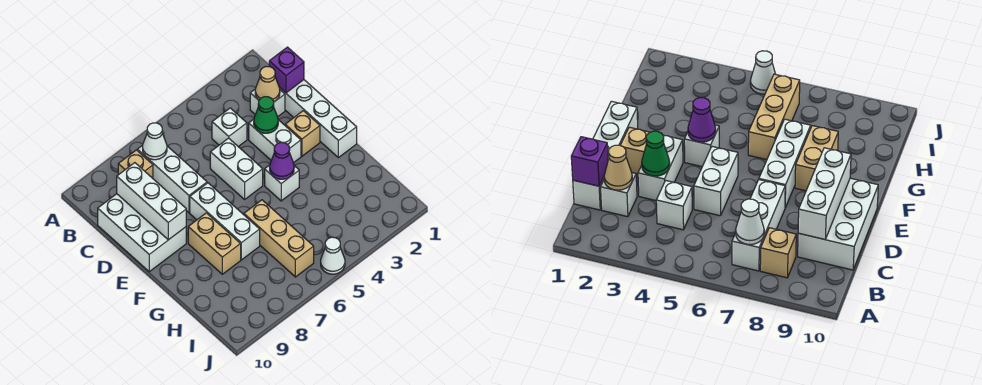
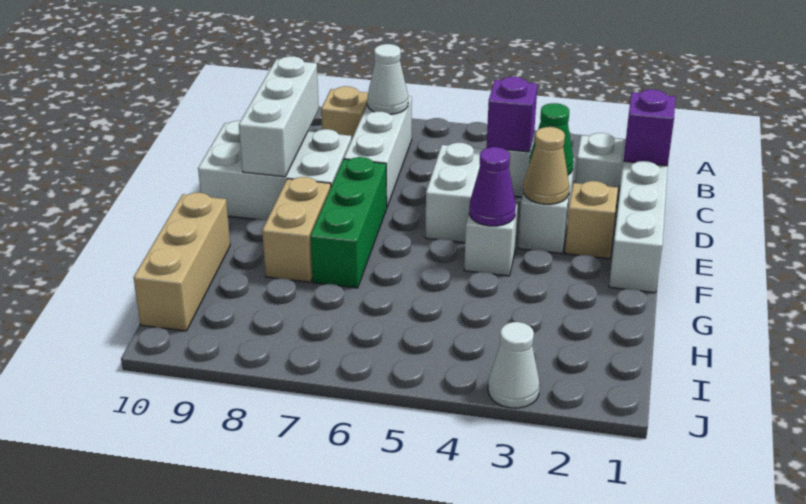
tan cone C2 level 2 -> tan cone E3 level 2
none -> purple brick C4 level 2
white brick C9:E10 level 1 -> white brick D8:E10 level 1
white brick E7:G7 level 1 -> green brick E7:G7 level 1
tan brick G6:I6 level 1 -> tan brick G10:I10 level 1
white cone J5 level 1 -> white cone J3 level 1

